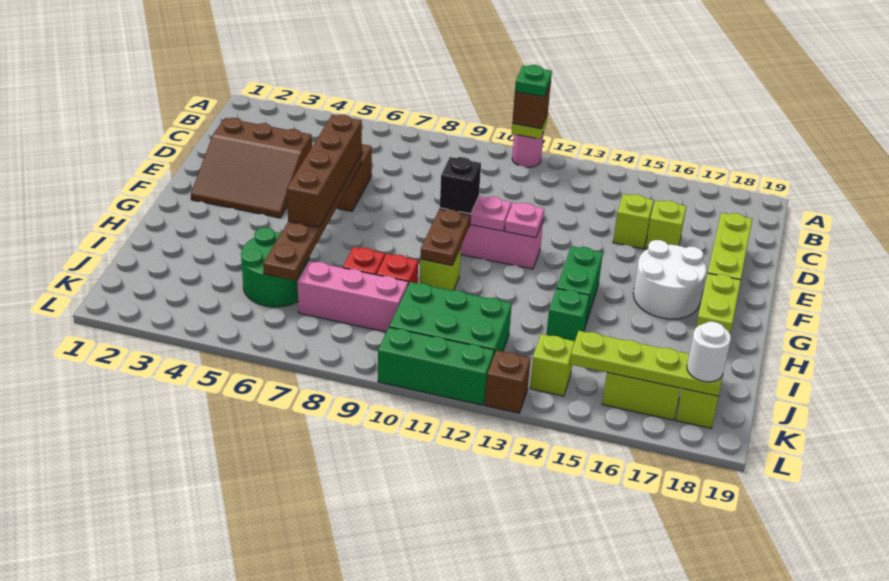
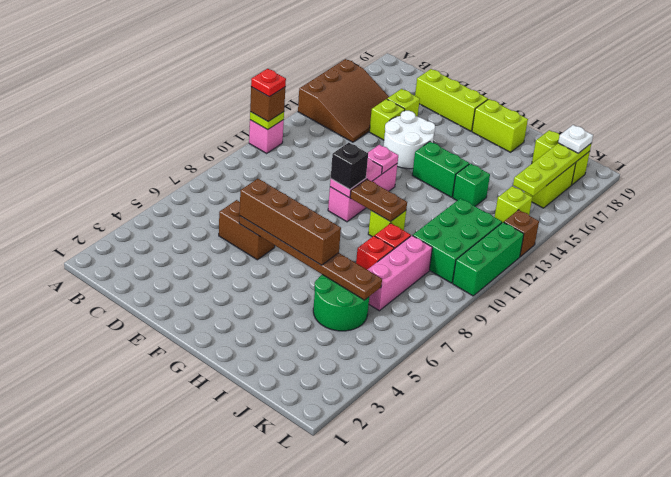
pink round brick A11 level 1 -> pink brick A11 level 1
green plate A11 level 4 -> red plate A11 level 4
brown slope D2:F4 level 1 top D -> brown slope A14:C16 level 1 top A
white round brick F16:G17 level 1 -> white round brick E14:F15 level 1
white round brick K18 level 3 -> white plate K18 level 3

